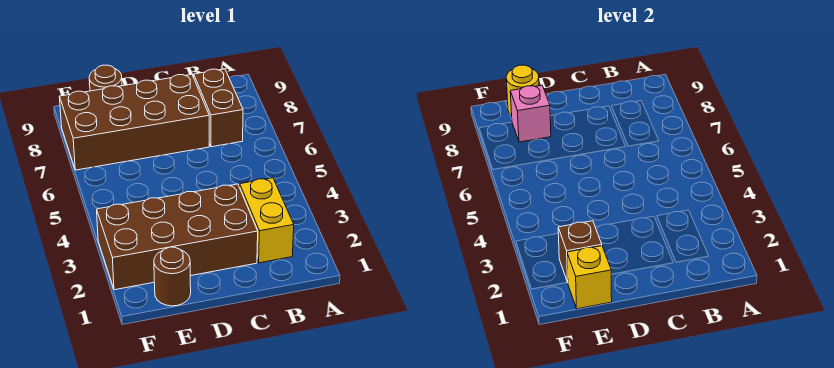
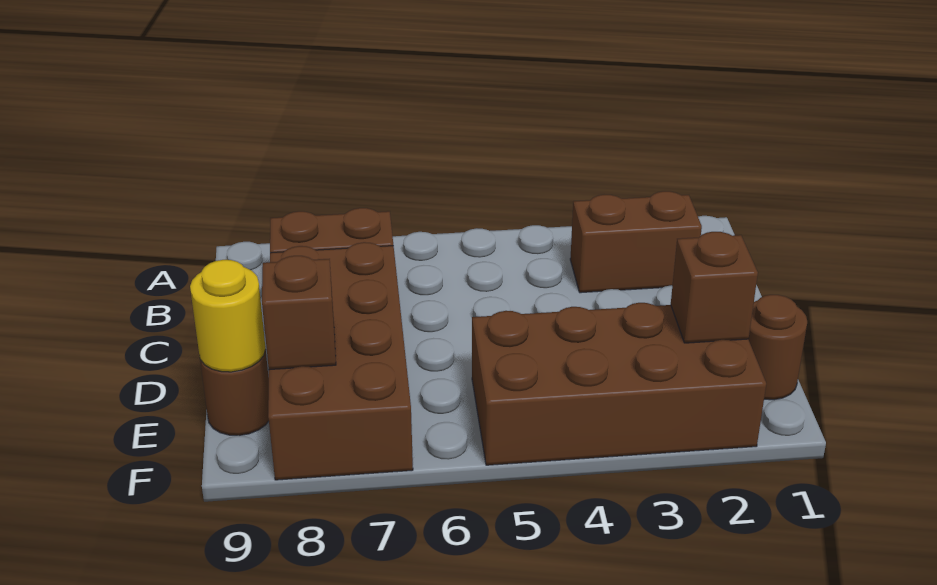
yellow brick B2:B3 level 1 -> brown brick B2:B3 level 1
brown brick C2:F3 level 1 -> brown brick E2:F5 level 1
yellow brick E1 level 2 -> none
pink brick E8 level 2 -> brown brick E8 level 2

